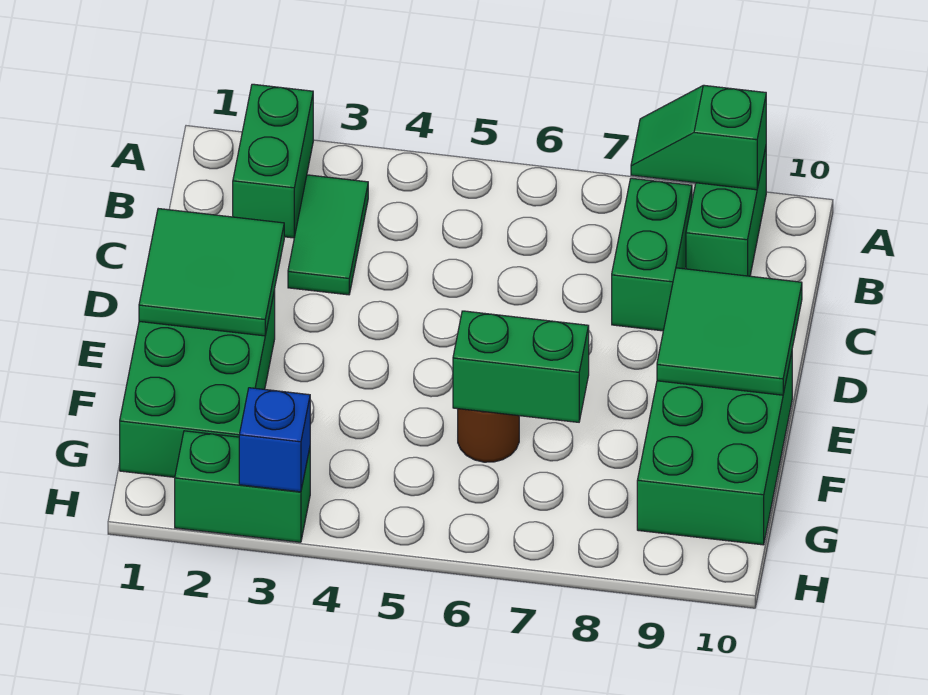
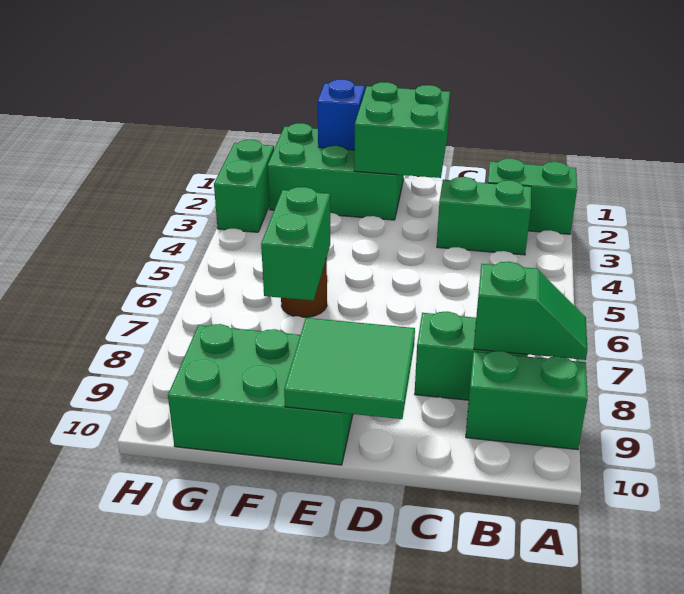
green slope A8:A9 level 2 top 9 -> green slope A8:B8 level 2 top B
green tile B3:C3 level 1 -> green brick B3:C3 level 1
green tile D1:E2 level 2 -> green brick D1:E2 level 2
blue brick H3 level 2 -> blue brick F1 level 2

